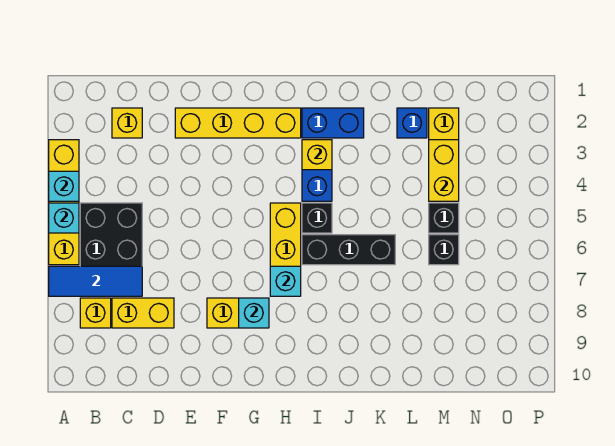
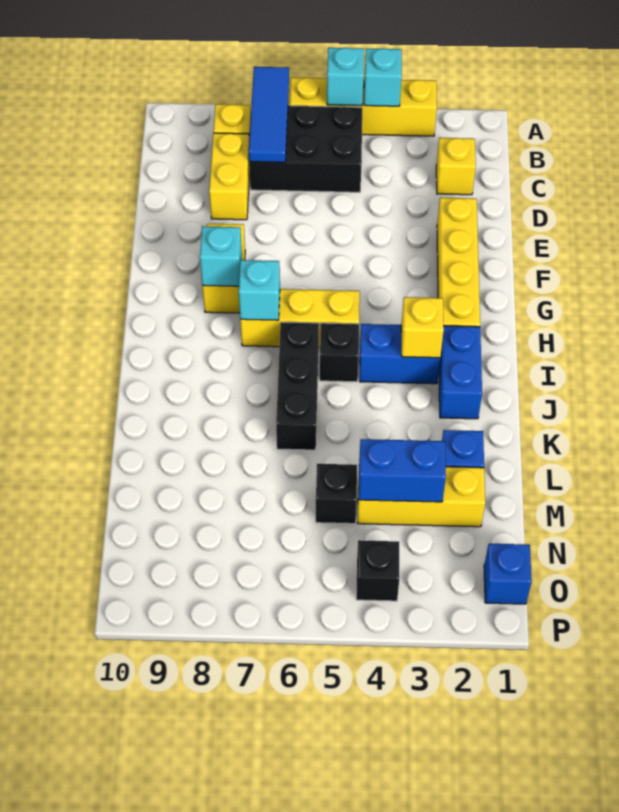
yellow brick M3:M4 level 2 -> blue brick M3:M4 level 2
black brick M6 level 1 -> black brick O4 level 1
none -> blue brick O1 level 1

